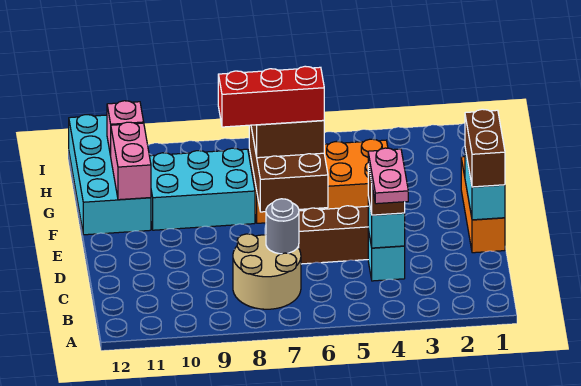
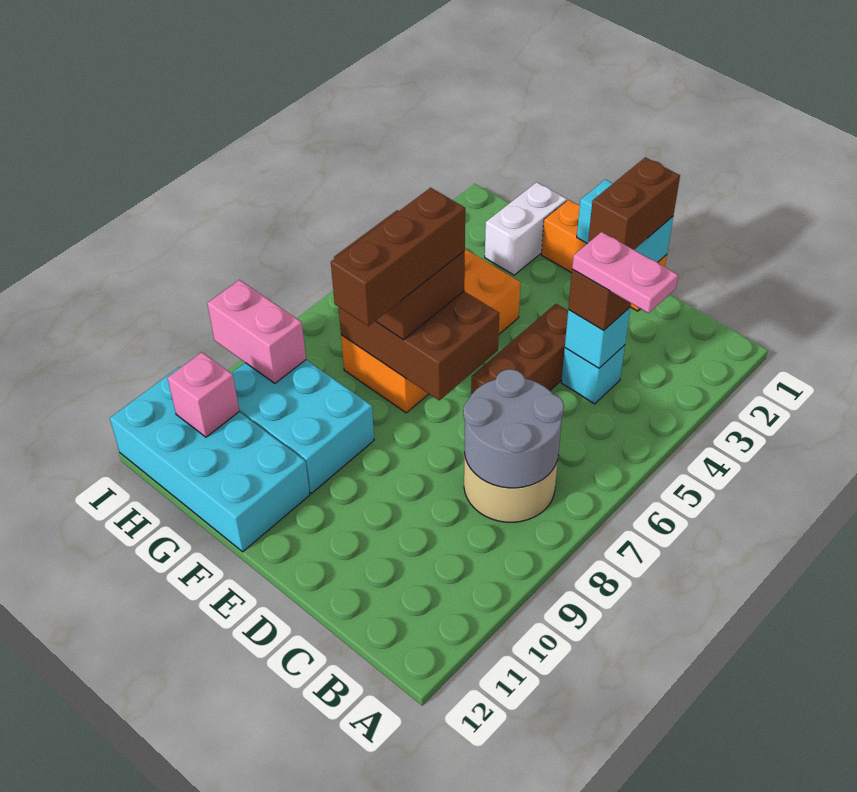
grey round brick C7 level 2 -> grey round brick B7:C8 level 2
brown brick D1:E1 level 3 -> brown brick D1:D2 level 3
red brick F6:F8 level 4 -> brown brick F6:F8 level 4
cyan brick F8:G10 level 1 -> cyan brick F9:H10 level 1
pink brick F11:G11 level 2 -> pink brick H9:I9 level 2
none -> white brick G1:G2 level 1

